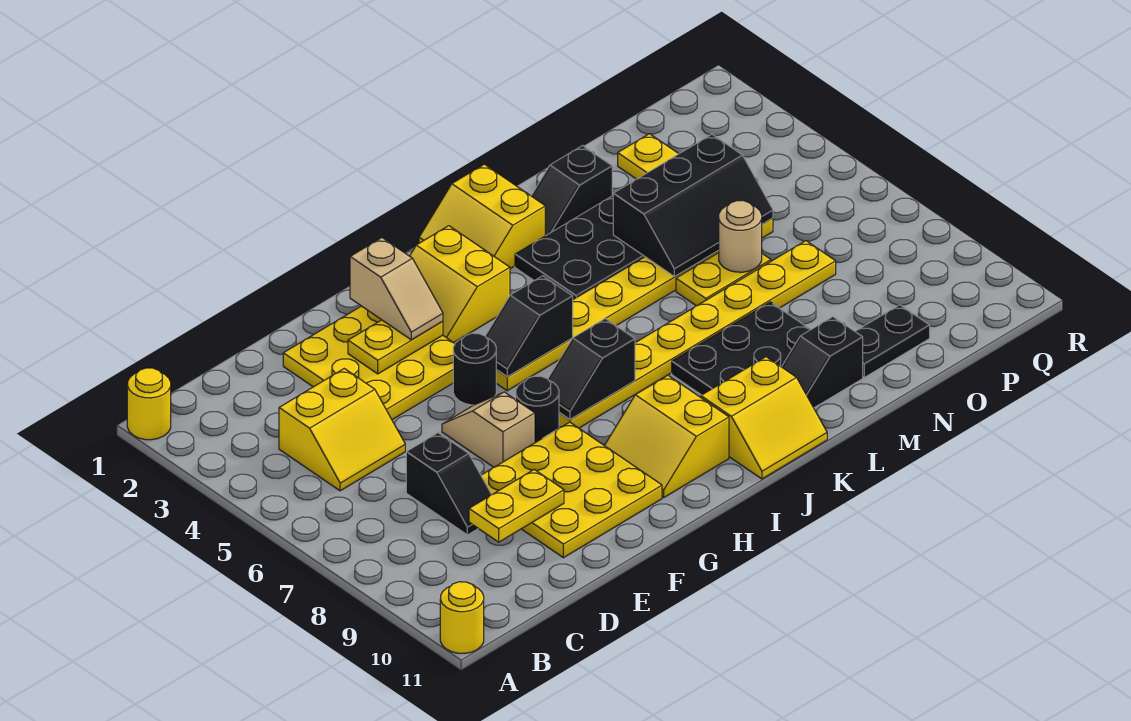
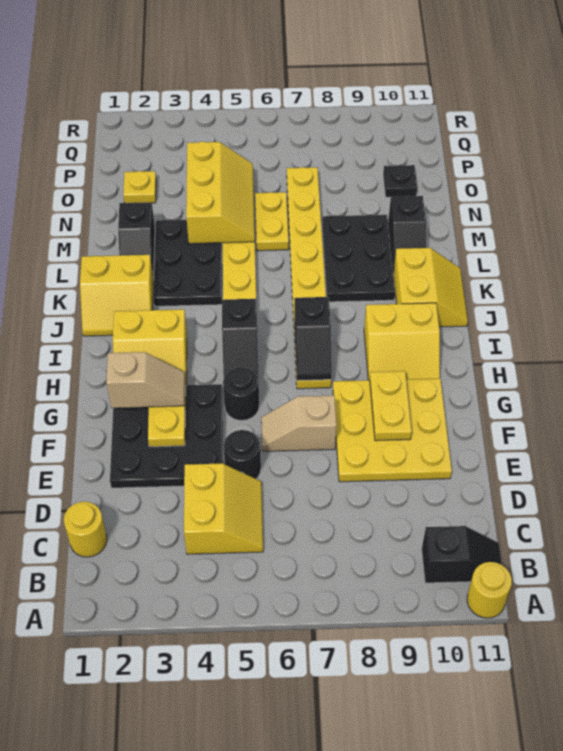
yellow round brick A1 level 1 -> yellow round brick C1 level 1
black slope D7:D8 level 1 top 7 -> black slope B10:B11 level 1 top 10
yellow plate D9:E9 level 2 -> yellow plate F9:G9 level 2
yellow plate E2:G4 level 1 -> black plate E2:G4 level 1
black round brick G7 level 1 -> black round brick E5 level 1
black slope M4:O5 level 2 top 4 -> yellow slope M4:O5 level 2 top 4
tan round brick N6 level 2 -> none
black plate N10:O10 level 1 -> black plate O10 level 1

